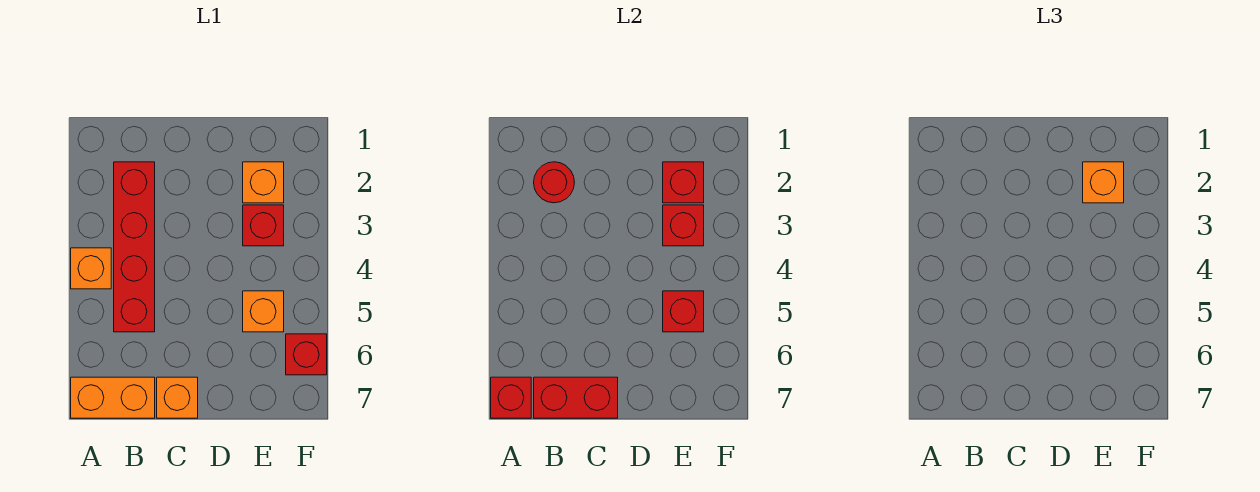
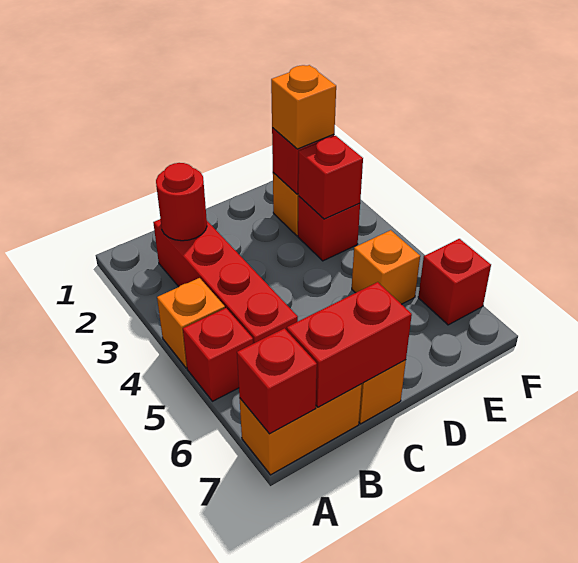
red brick E5 level 2 -> red brick A5 level 1

